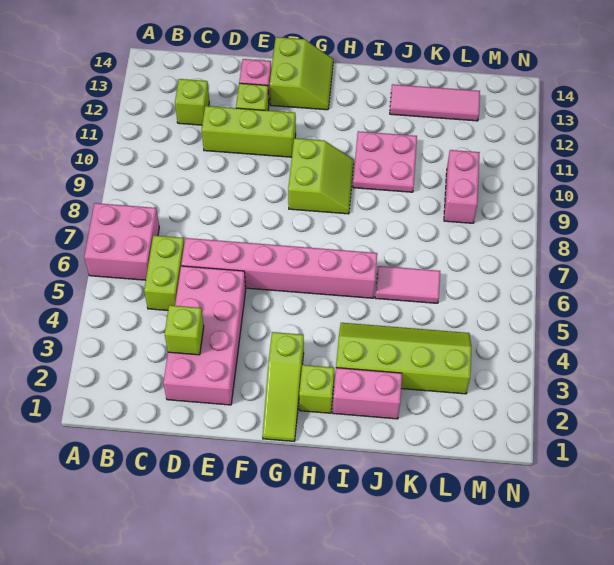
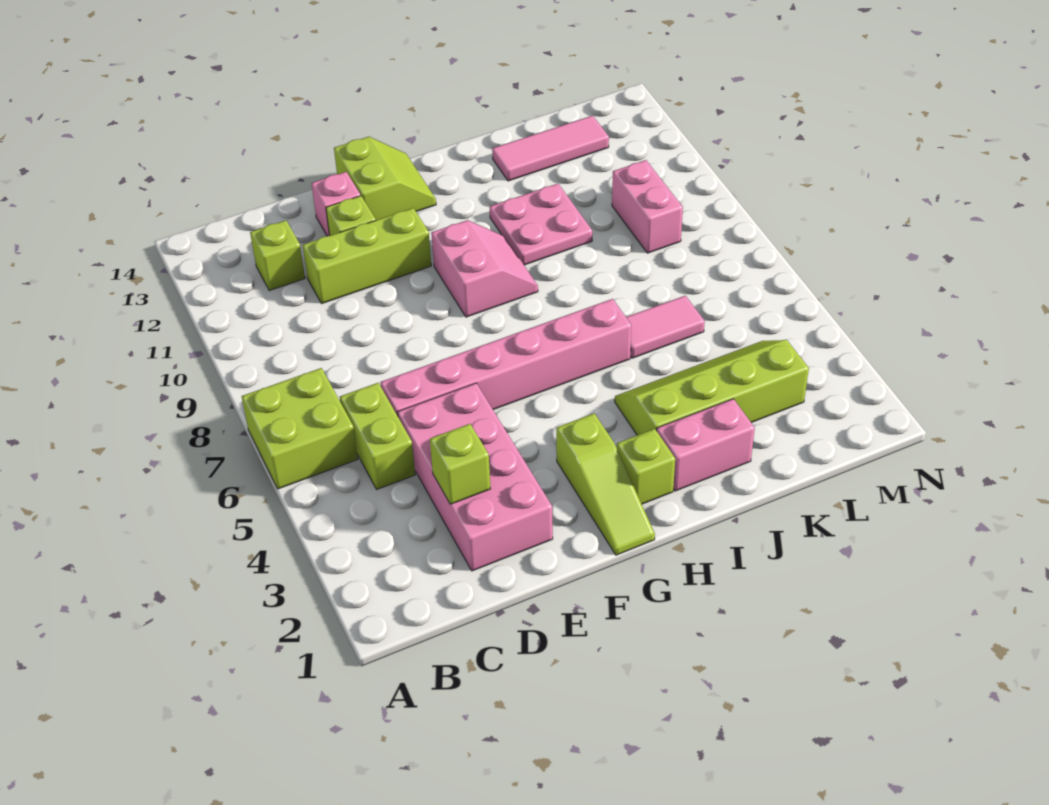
pink brick A6:B7 level 1 -> lime brick A6:B7 level 1
lime slope G9:H10 level 1 top G -> pink slope G9:H10 level 1 top G

